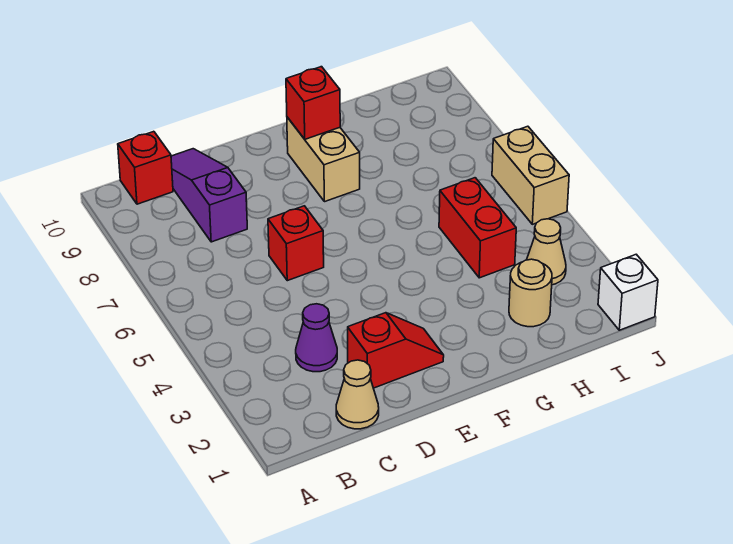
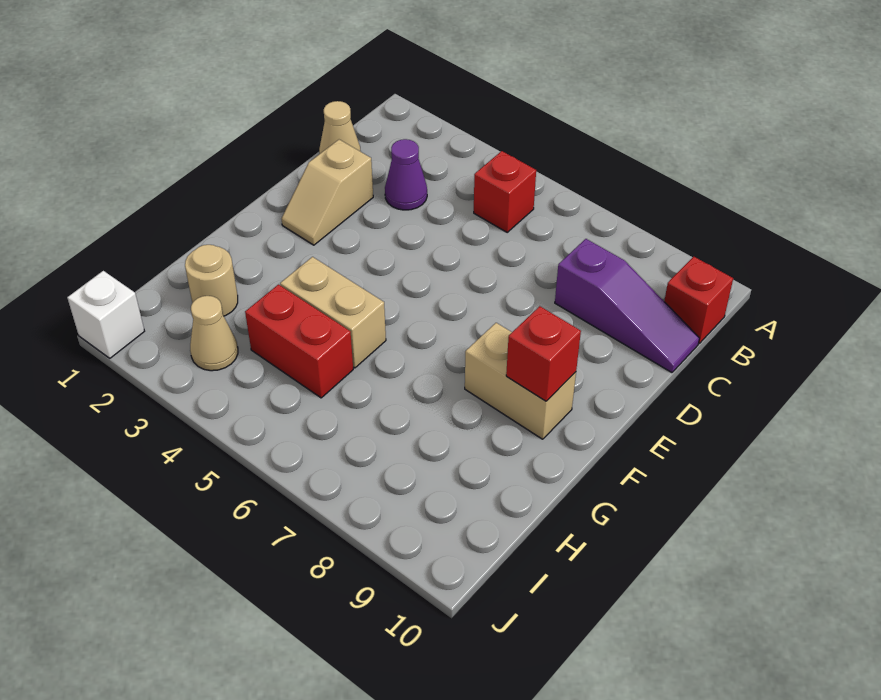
red slope D2:E2 level 1 top D -> tan slope D2:E2 level 1 top D
red brick D6 level 1 -> red brick B5 level 1
tan brick J5:J6 level 1 -> tan brick G4:G5 level 1

